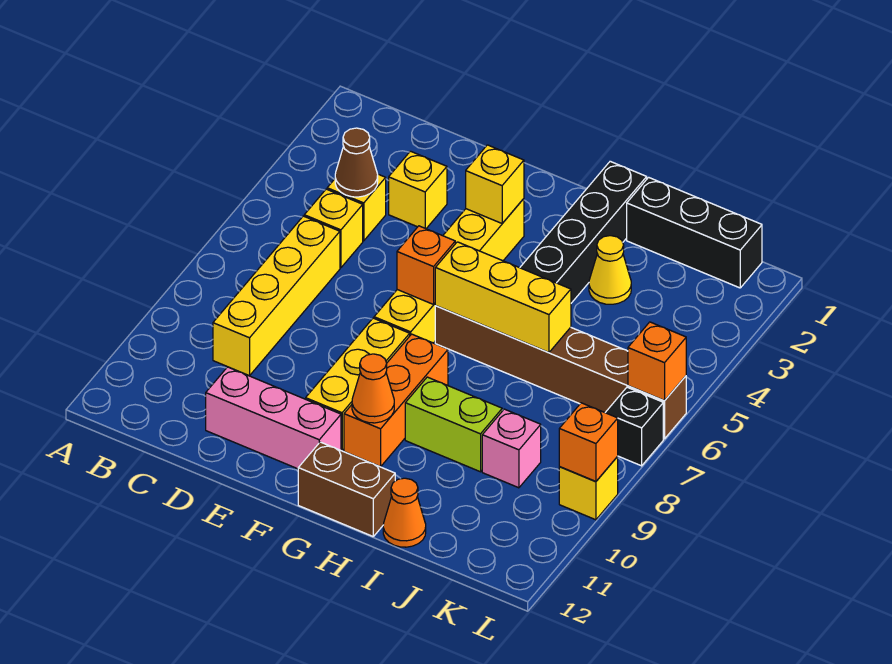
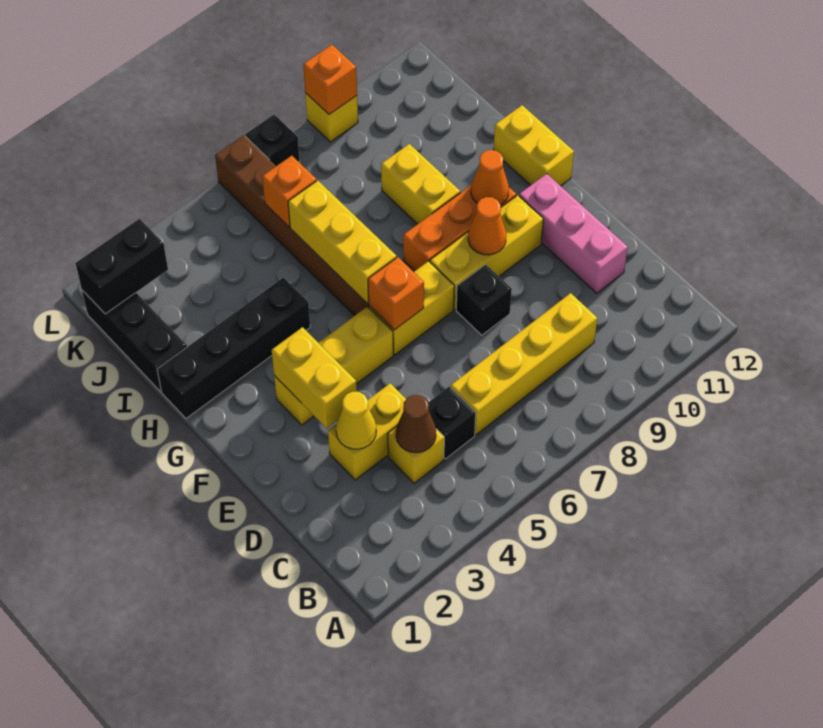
yellow brick C5 level 1 -> black brick C5 level 1
yellow brick D3 level 1 -> yellow brick D3:D4 level 1
none -> black brick E8 level 1
yellow brick F3 level 2 -> yellow brick E3:F3 level 2
brown brick G12:H12 level 1 -> yellow brick G12:H12 level 1
lime brick H9:I9 level 1 -> yellow brick H9:I9 level 1
yellow cone I3 level 1 -> yellow cone D3 level 2
orange cone I12 level 1 -> orange cone F9 level 2
pink brick J9 level 1 -> none
none -> black brick K1:K2 level 2
orange brick L6 level 2 -> orange brick J6 level 2

